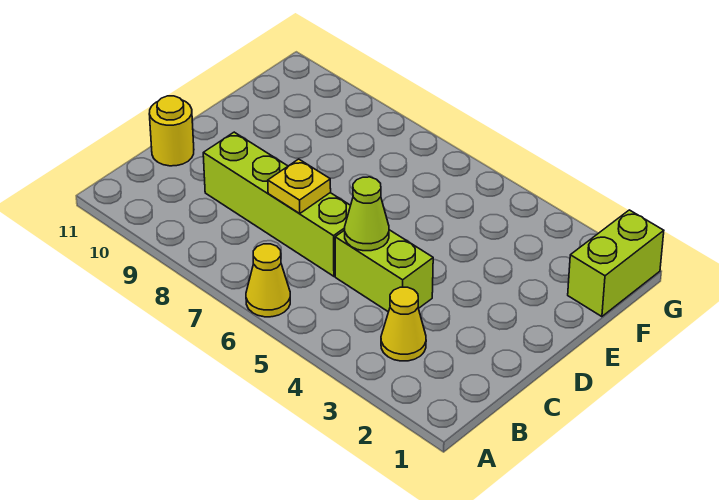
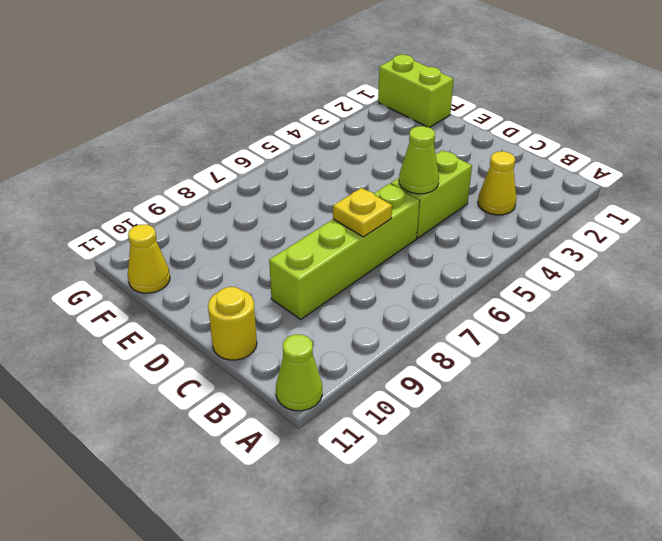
yellow cone A6 level 1 -> yellow cone F11 level 1
none -> lime cone A11 level 1

